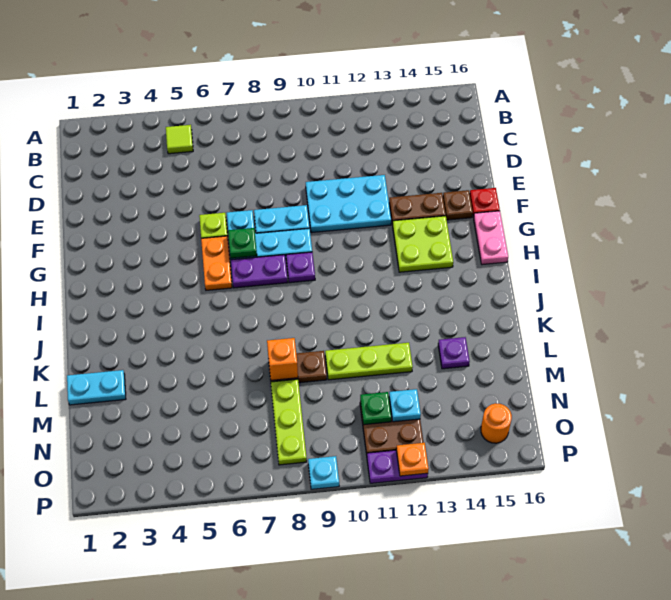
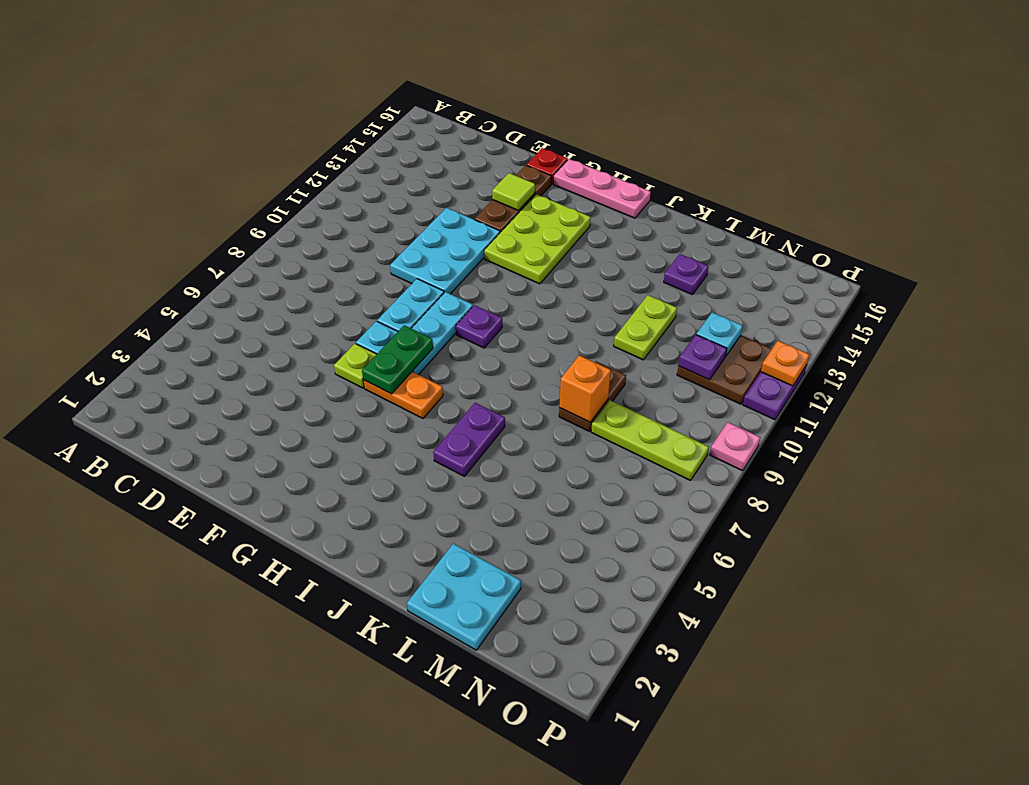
lime tile B5 level 1 -> lime tile F14 level 2
green plate G7 level 2 -> green plate G6:G7 level 2
lime plate G13:H14 level 1 -> lime plate G12:H14 level 1
pink plate G16:H16 level 1 -> pink plate G16:I16 level 1
purple plate H7:H8 level 1 -> purple plate J5:J6 level 1
cyan plate L1:L2 level 1 -> cyan plate L1:M2 level 1
lime plate L10:L12 level 1 -> lime plate L11:L12 level 1
green plate N11 level 2 -> purple plate N11 level 2
orange round brick O15 level 1 -> none
cyan plate P9 level 1 -> pink plate P9 level 1

